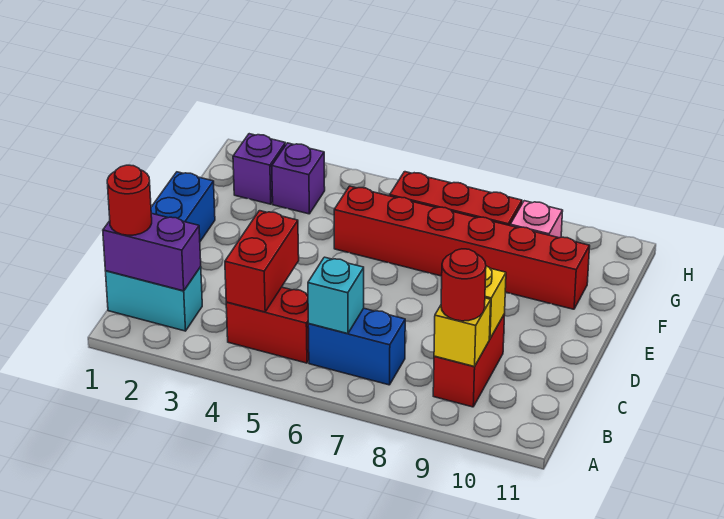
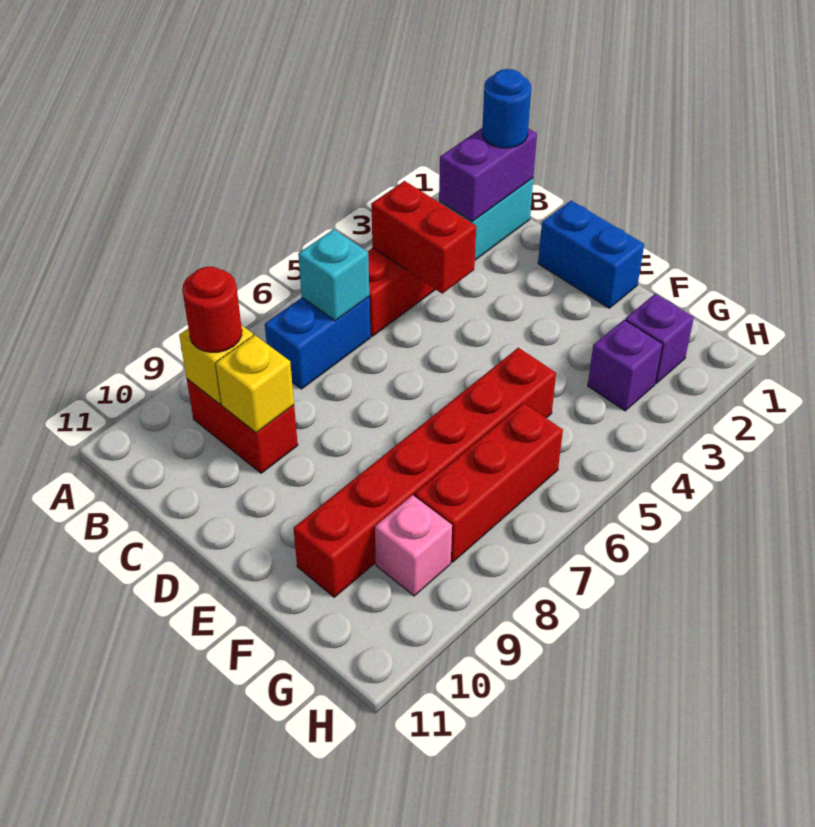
red round brick B1 level 3 -> blue round brick B1 level 3

